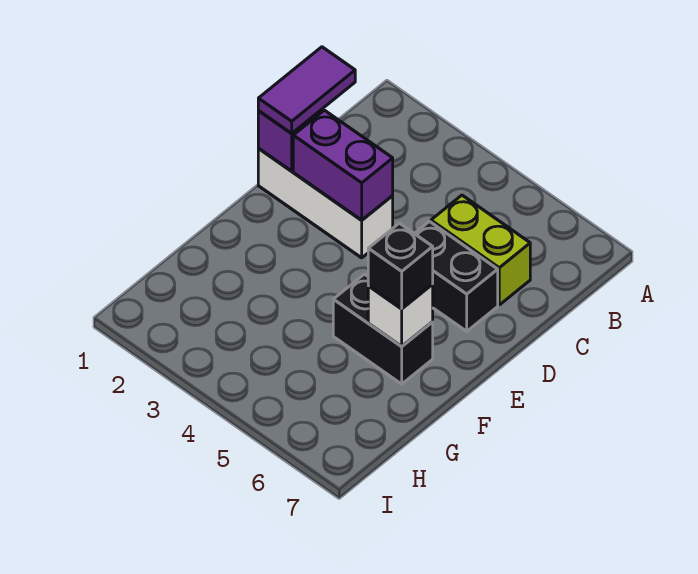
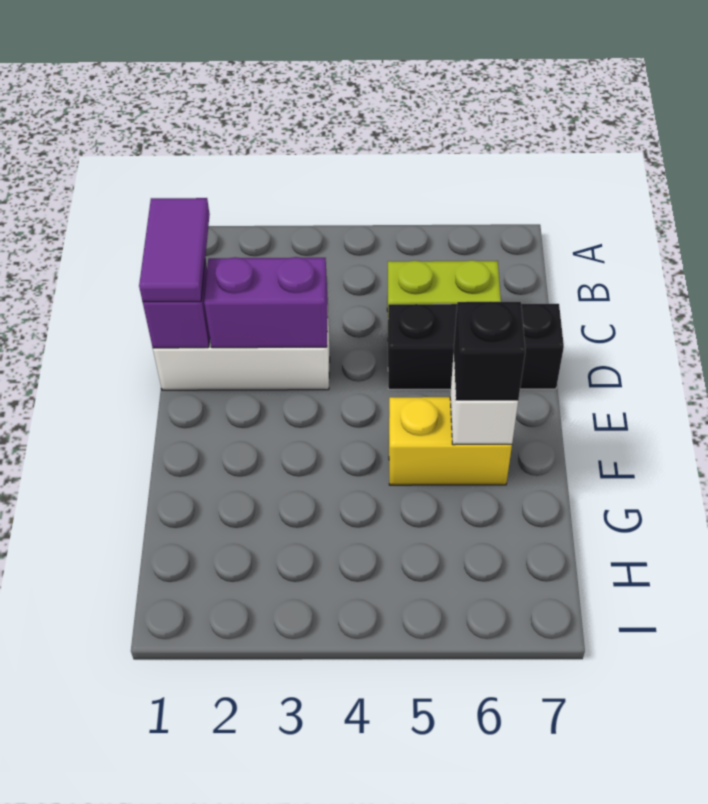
black brick D5:D6 level 1 -> black brick D5:D7 level 1
black brick F5:F6 level 1 -> yellow brick F5:F6 level 1

